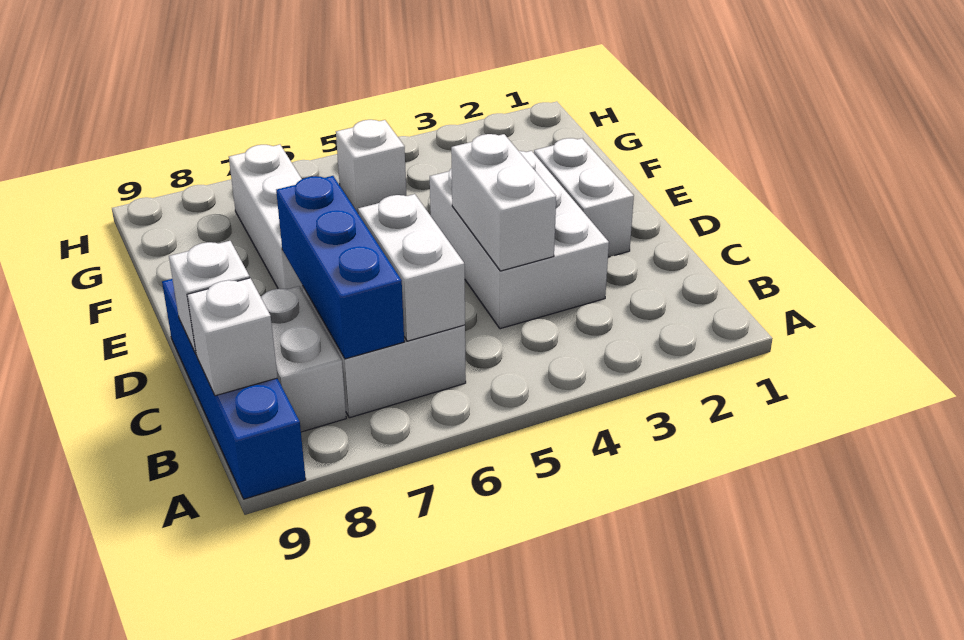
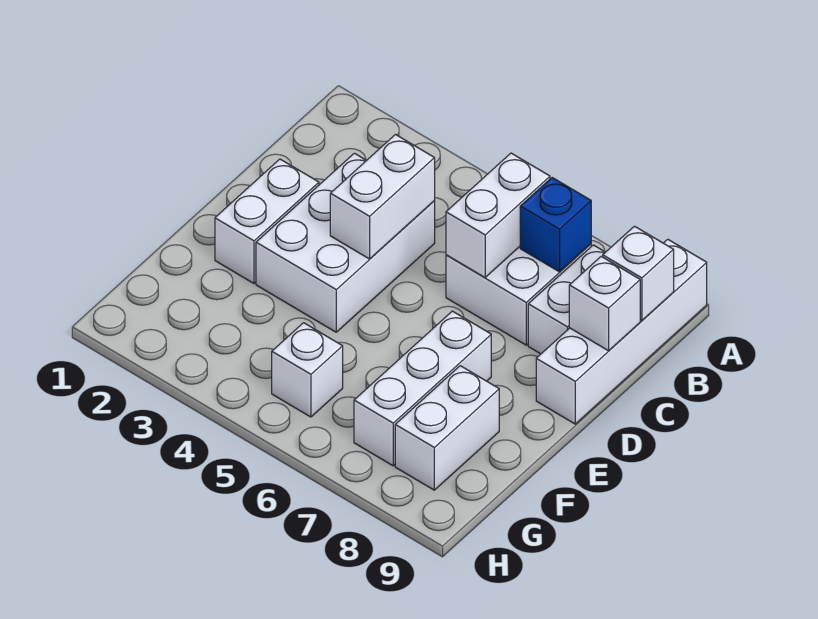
blue brick A9:D9 level 1 -> white brick A9:D9 level 1
blue brick B7:D7 level 2 -> blue brick B7 level 2
none -> white brick F8:G8 level 1

